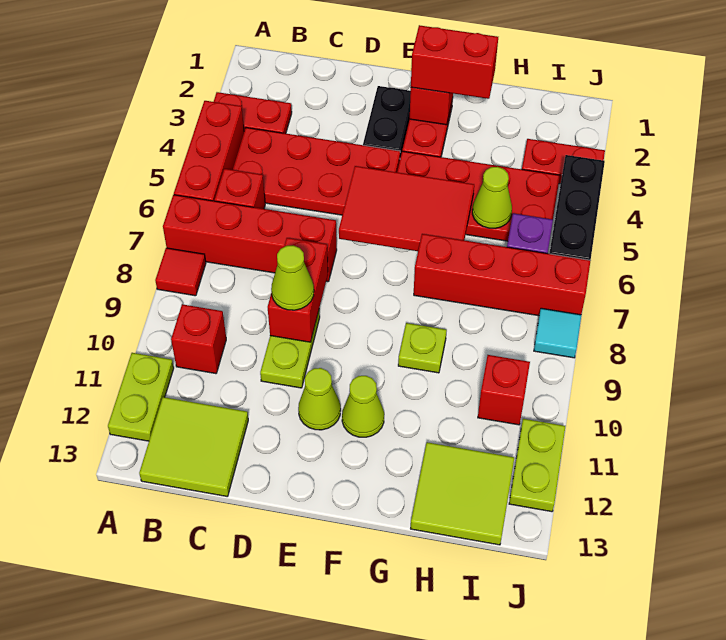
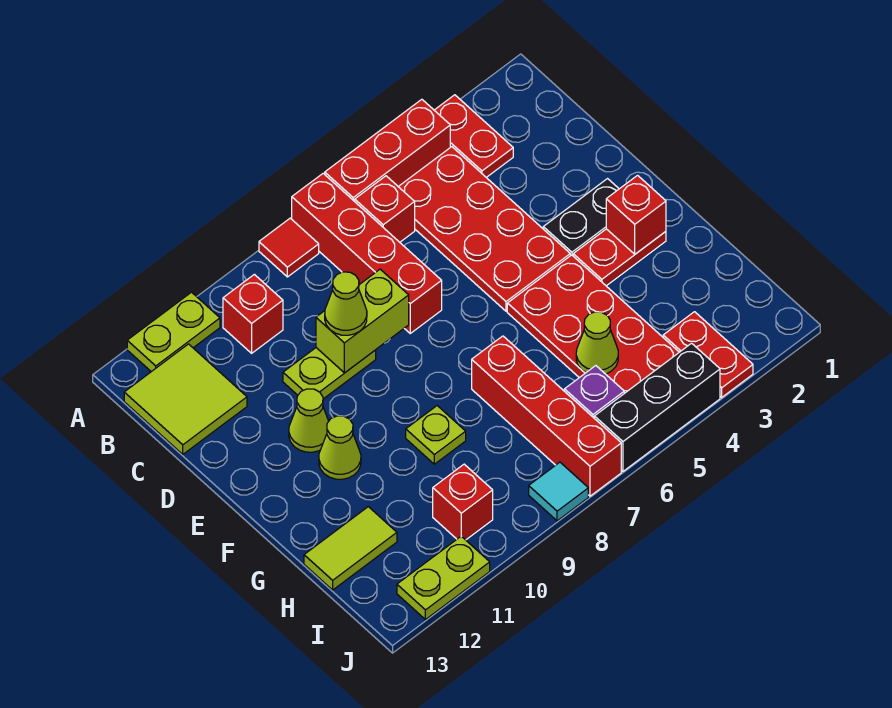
red brick D8:D9 level 2 -> lime brick D8:D9 level 2
red tile E5:G6 level 2 -> none
red brick F2:G2 level 3 -> none
lime tile H12:I13 level 1 -> lime tile H12:H13 level 1

